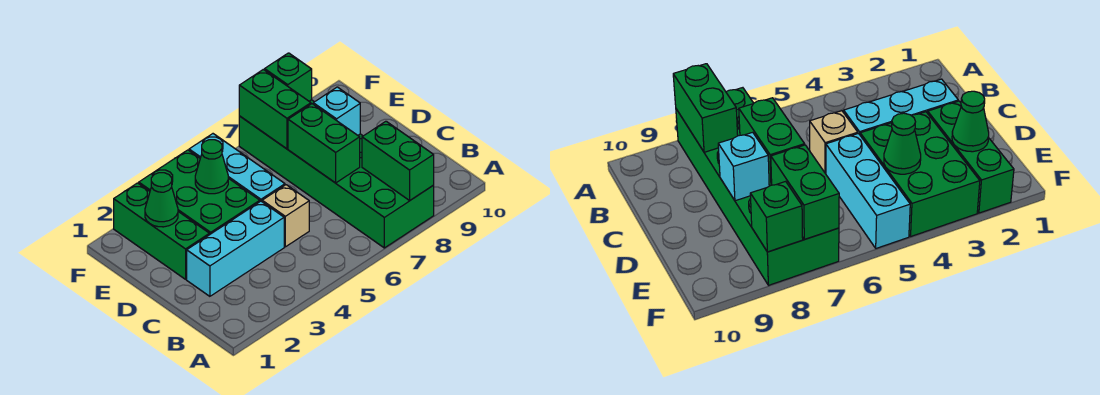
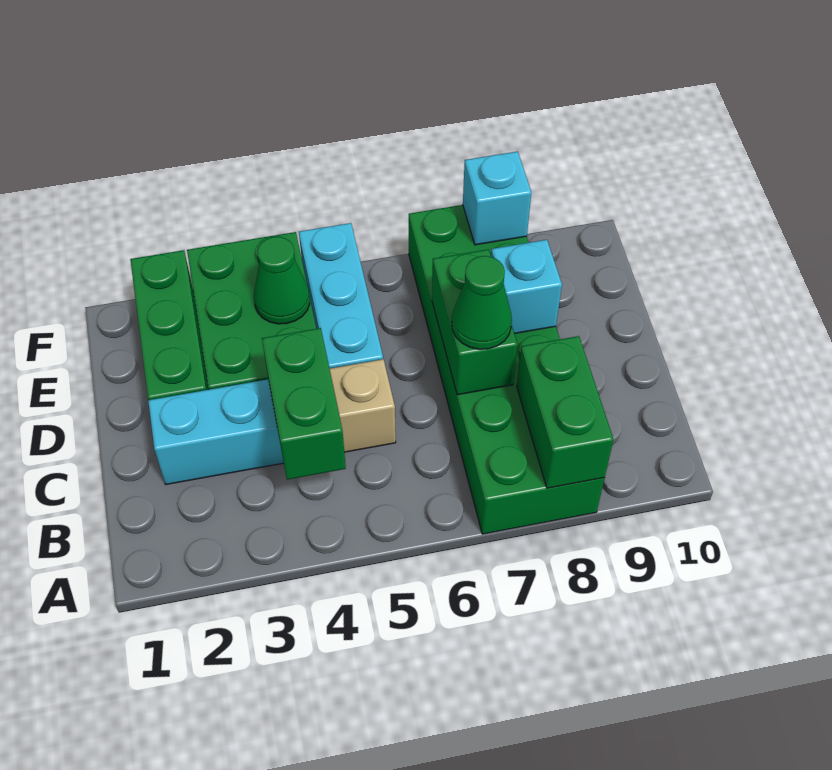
green cone E2 level 2 -> green cone C7 level 3
green brick E7:F7 level 2 -> green brick B4:C4 level 2
green brick F8 level 2 -> cyan brick F8 level 2

